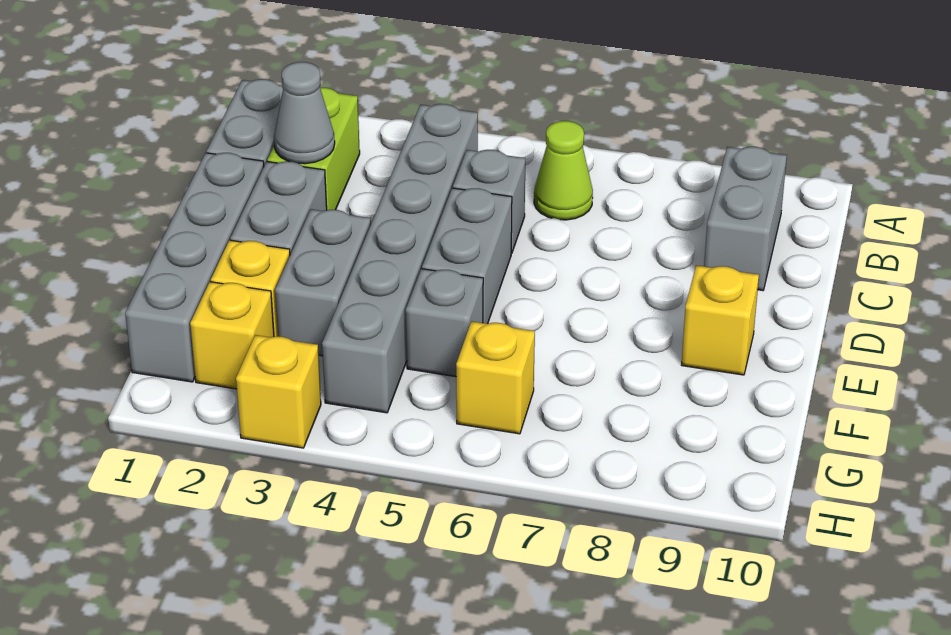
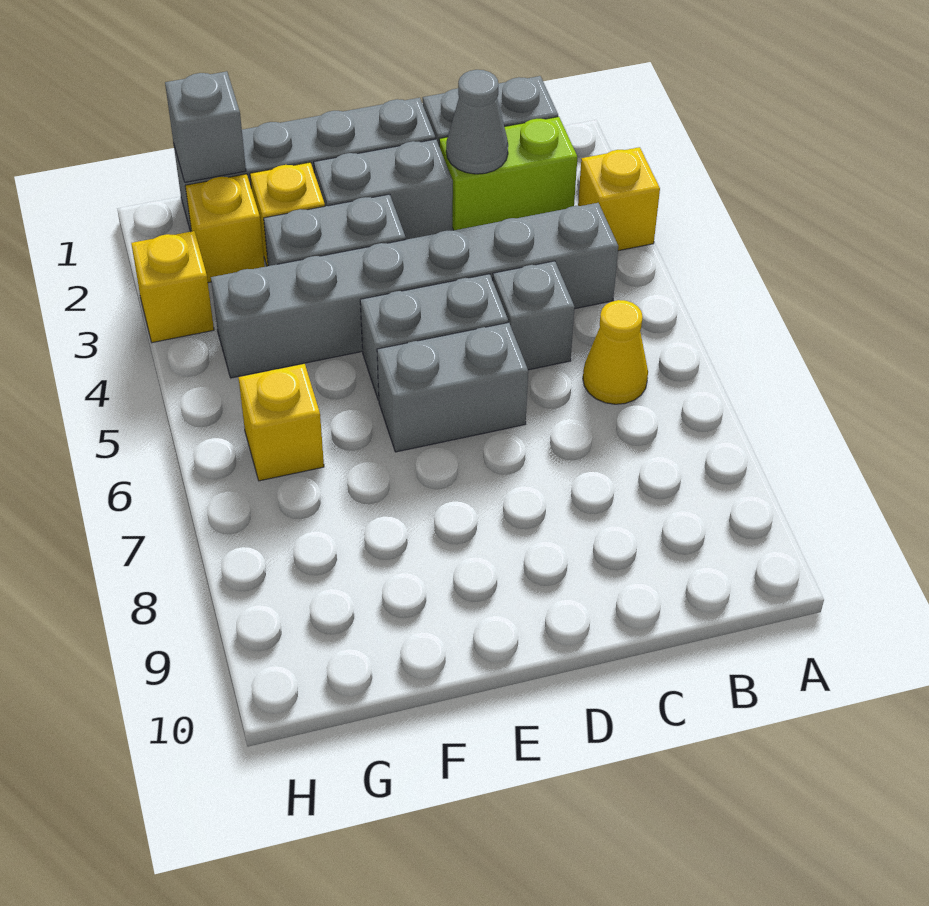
lime cone B6 level 1 -> yellow cone B6 level 1
grey brick B9:C9 level 1 -> grey brick D6:E6 level 1
yellow brick E9 level 1 -> yellow brick A3 level 1
grey brick F5 level 1 -> grey brick G1 level 2

